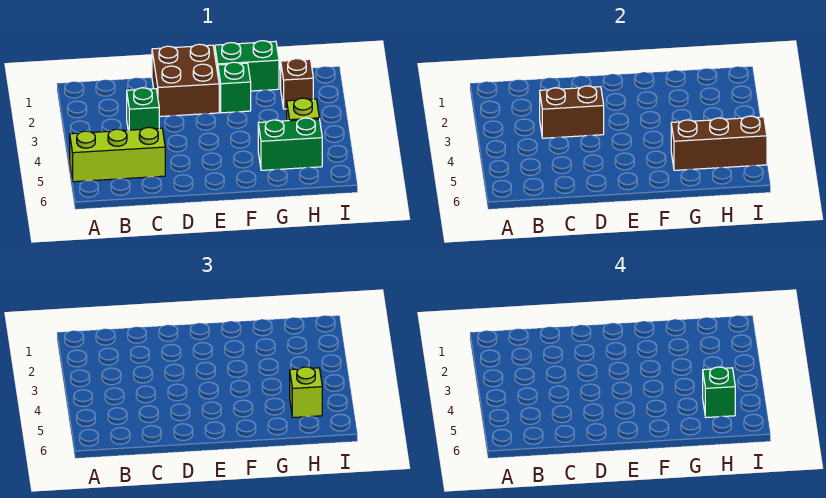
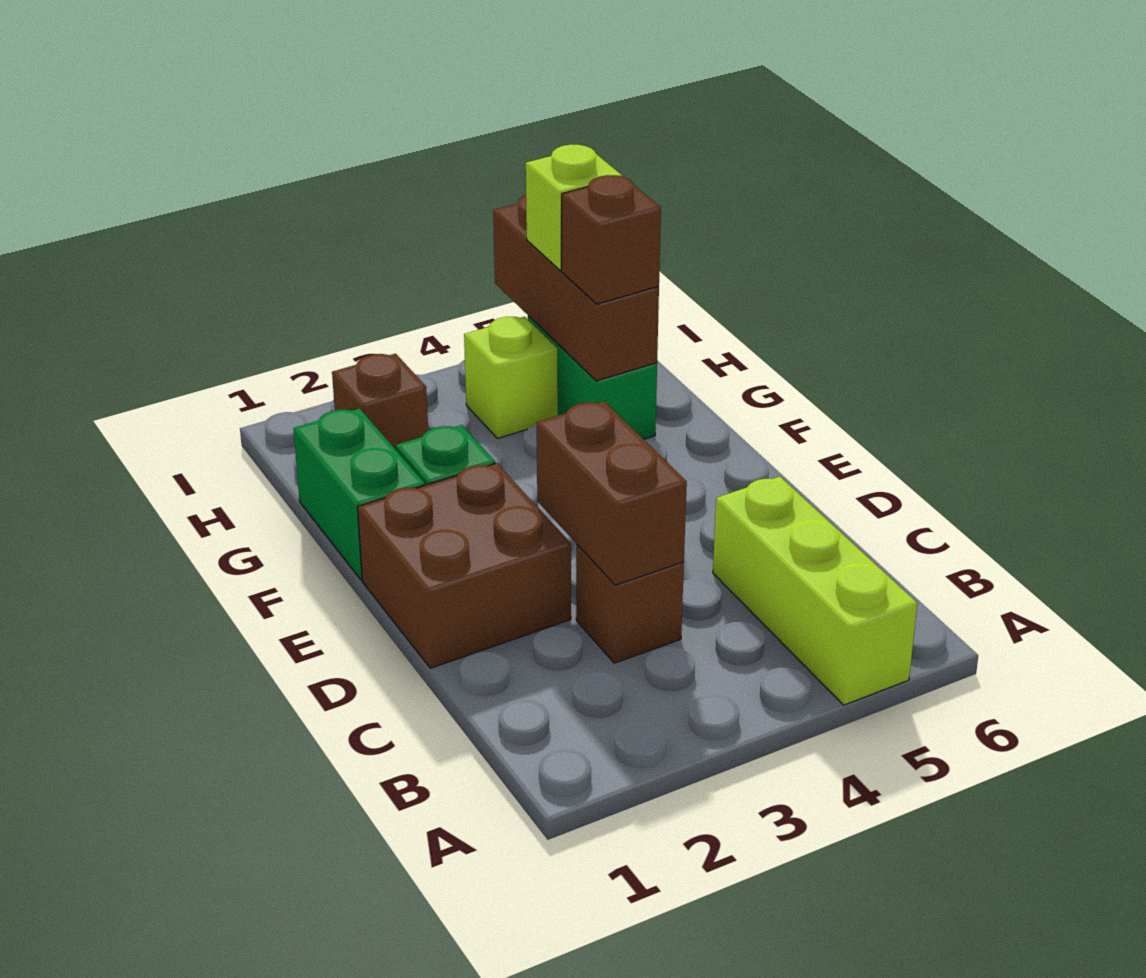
green brick C3 level 1 -> brown brick C3 level 1
none -> brown brick G5 level 3
green brick H5 level 4 -> none

